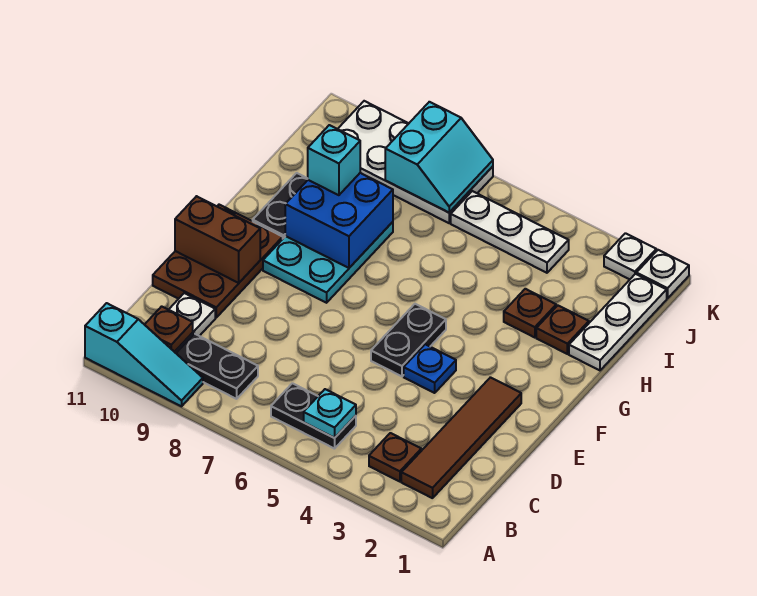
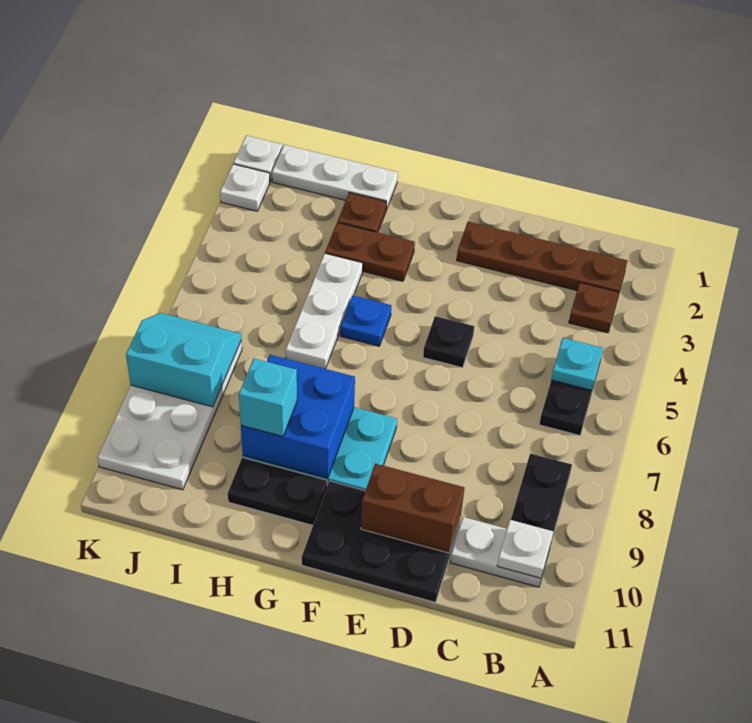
cyan slope A9:A11 level 1 top 11 -> none
brown tile B2:E2 level 1 -> brown plate B2:E2 level 1
brown plate B10 level 2 -> white plate B10 level 2
brown plate D10:F11 level 1 -> black plate D10:F11 level 1
blue plate E4 level 1 -> blue plate G5 level 1
black plate E5:F5 level 1 -> black plate E5 level 1
brown brick E10:E11 level 2 -> brown brick D10:E10 level 2
brown plate H3 level 1 -> brown plate G3:H3 level 1
white plate J4:J6 level 1 -> white plate H4:H6 level 1

